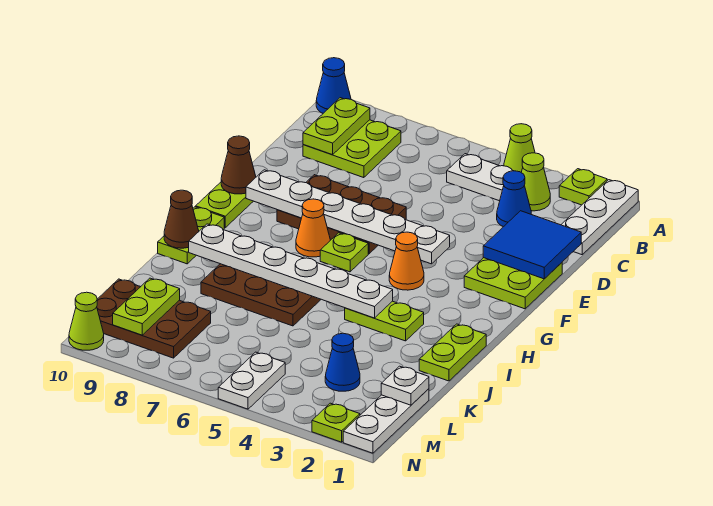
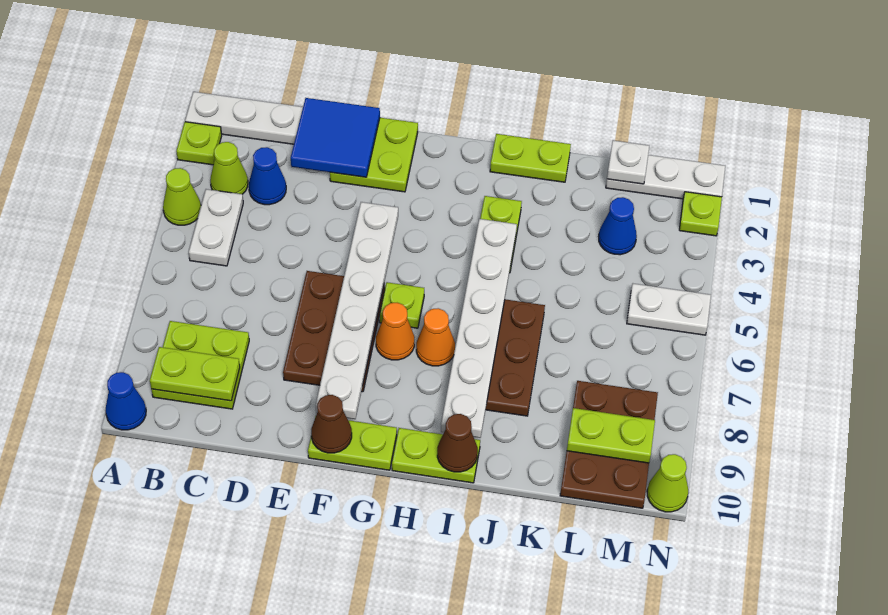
orange cone G4 level 1 -> orange cone H7 level 1

